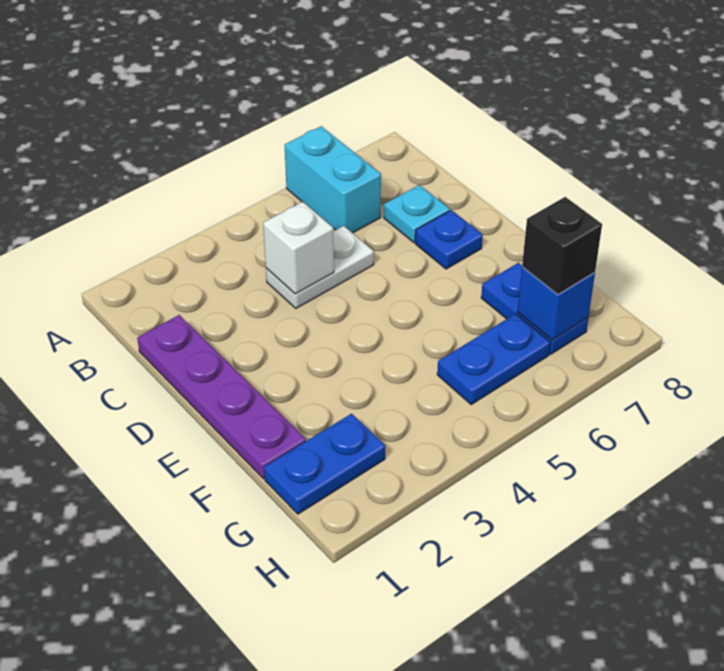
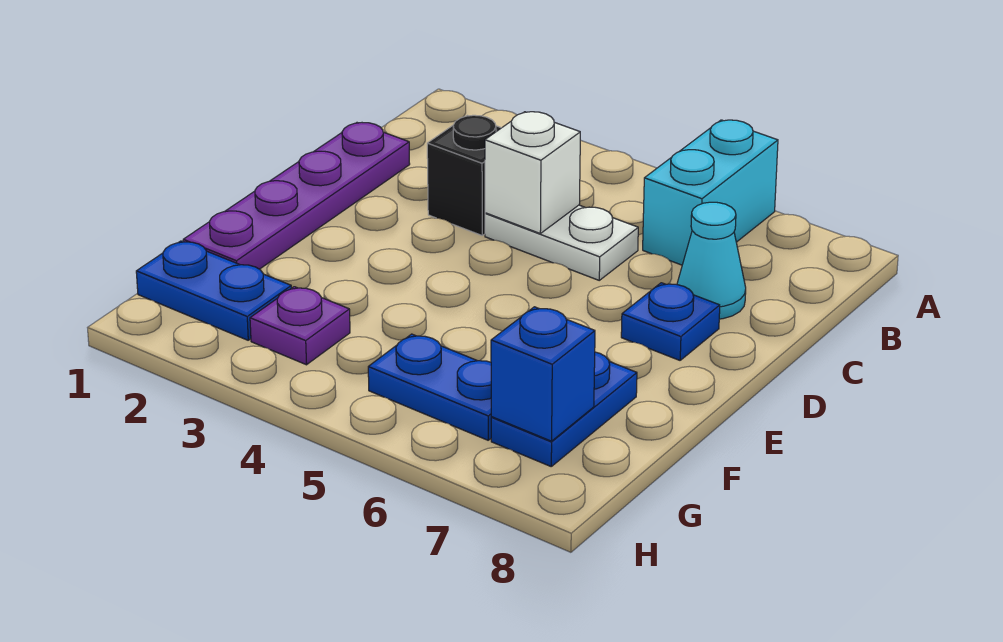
cyan plate C7 level 1 -> cyan cone C7 level 1
none -> purple plate G3 level 1
black brick G7 level 3 -> black brick C3 level 1

